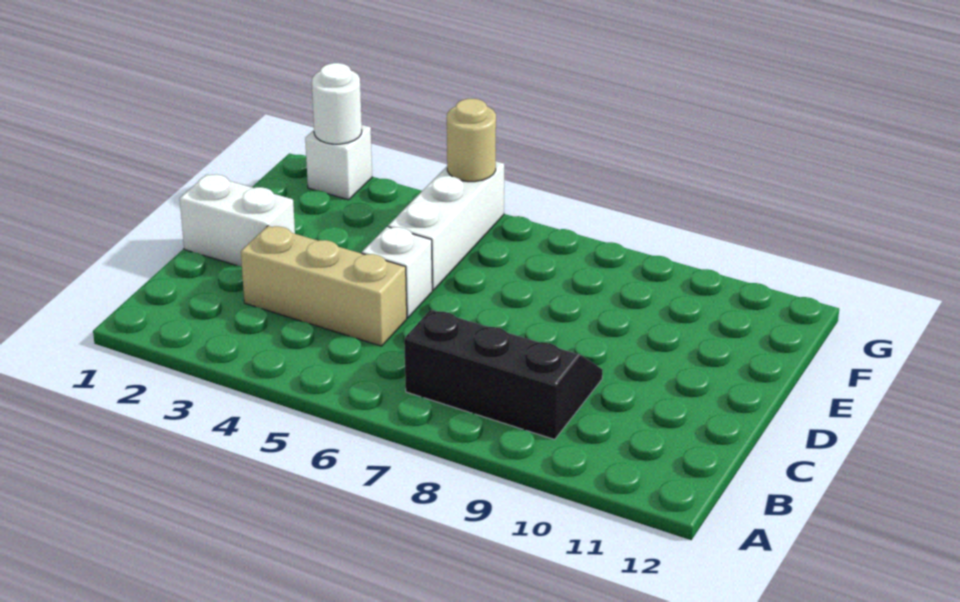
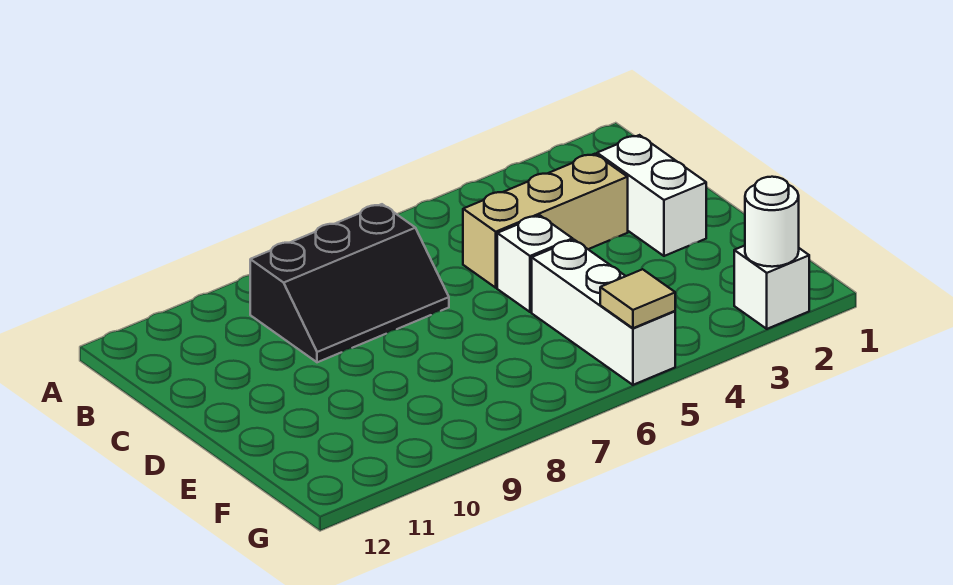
white brick D1:D2 level 1 -> white brick C2:D2 level 1
tan round brick G5 level 2 -> tan tile G5 level 2

